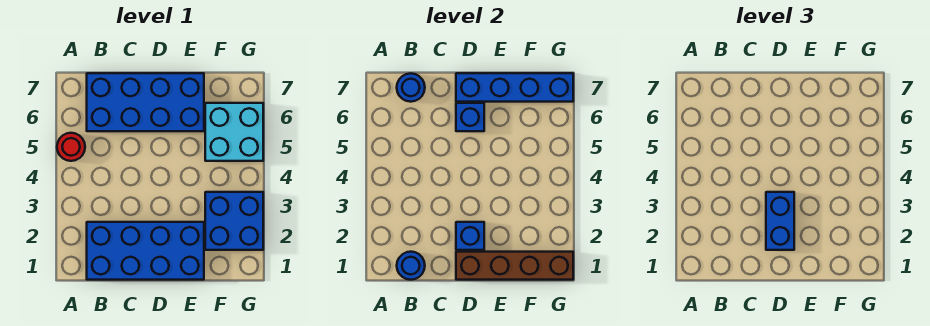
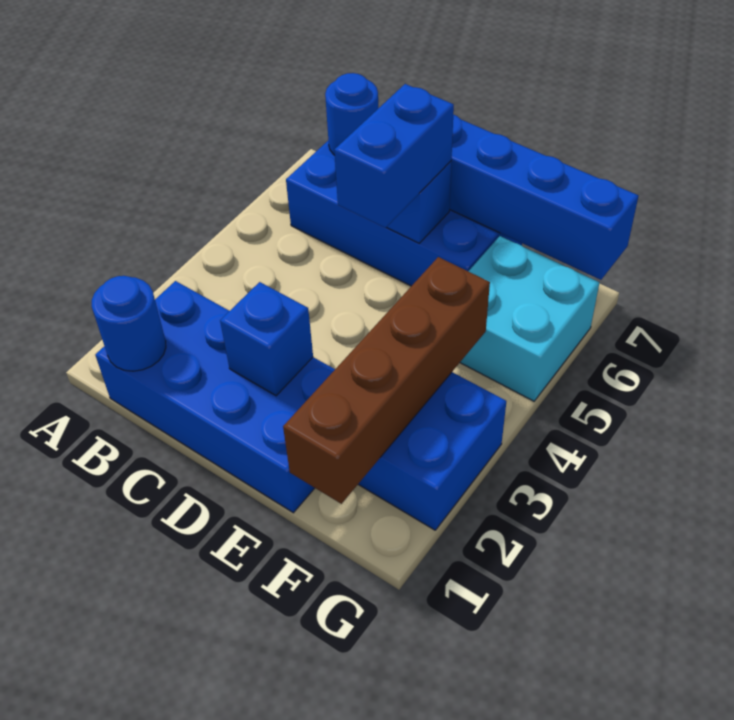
red round brick A5 level 1 -> none
brown brick D1:G1 level 2 -> brown brick F1:F4 level 2
blue brick D2:D3 level 3 -> blue brick D5:D6 level 3

